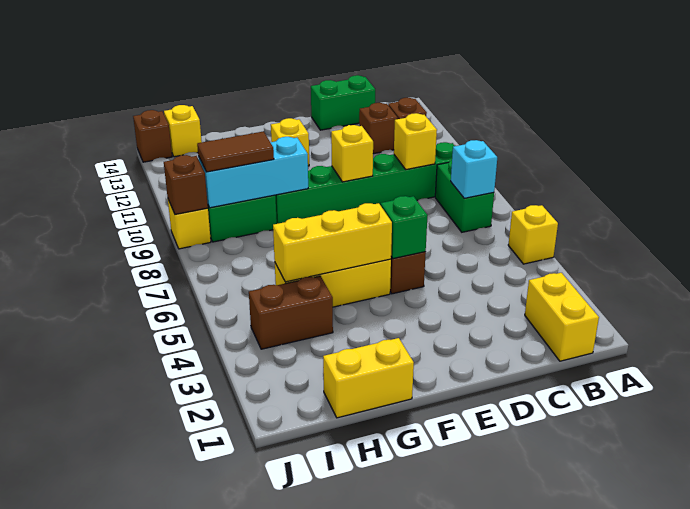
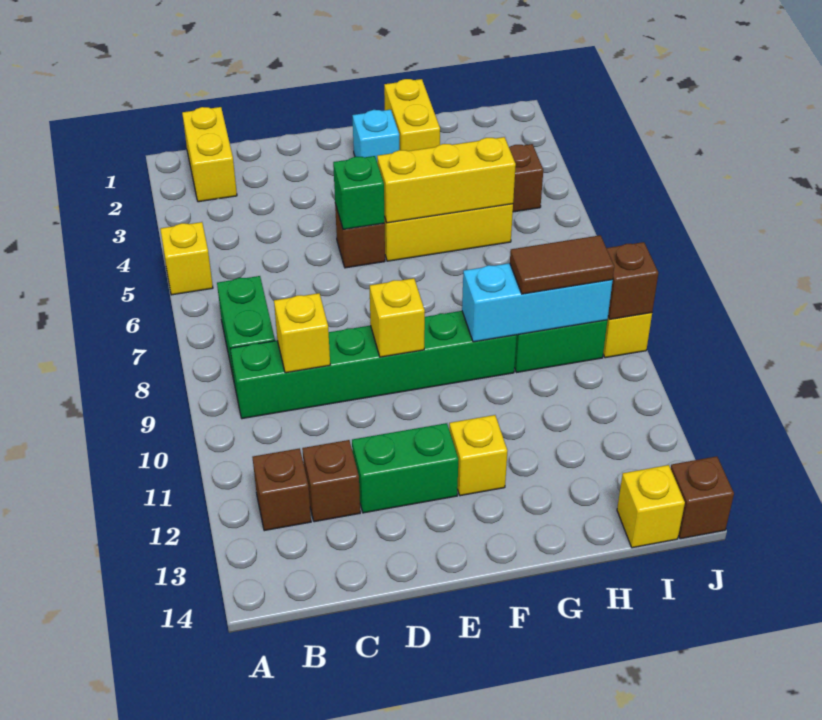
cyan brick B7 level 2 -> cyan brick F2 level 1
green brick C14:D14 level 1 -> green brick D12:E12 level 1
yellow brick G1:H1 level 1 -> yellow brick G1:G2 level 1

